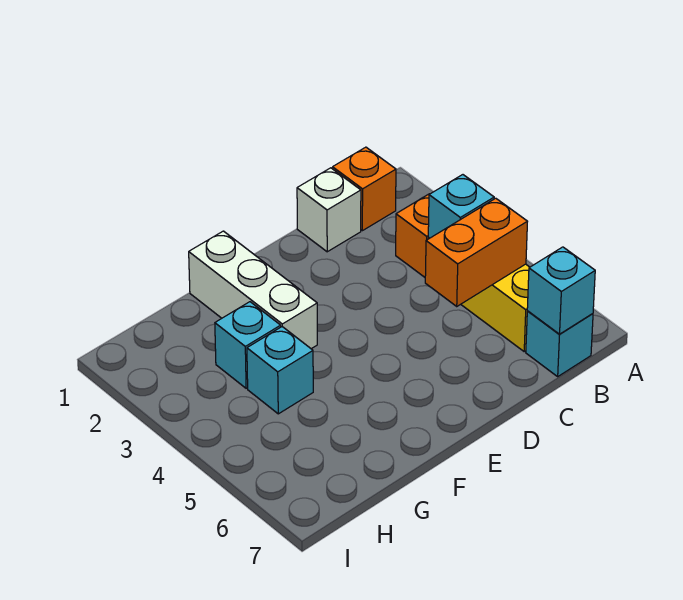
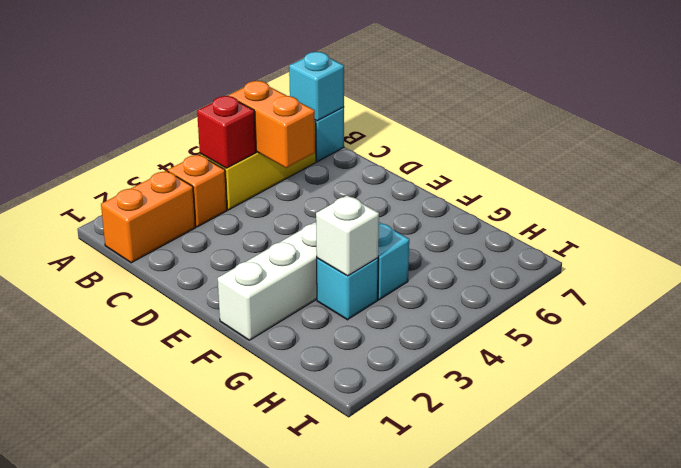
orange brick B1 level 1 -> orange brick B1:B2 level 1
cyan brick B4 level 2 -> red brick B4 level 2
white brick C1 level 1 -> white brick G3 level 2

